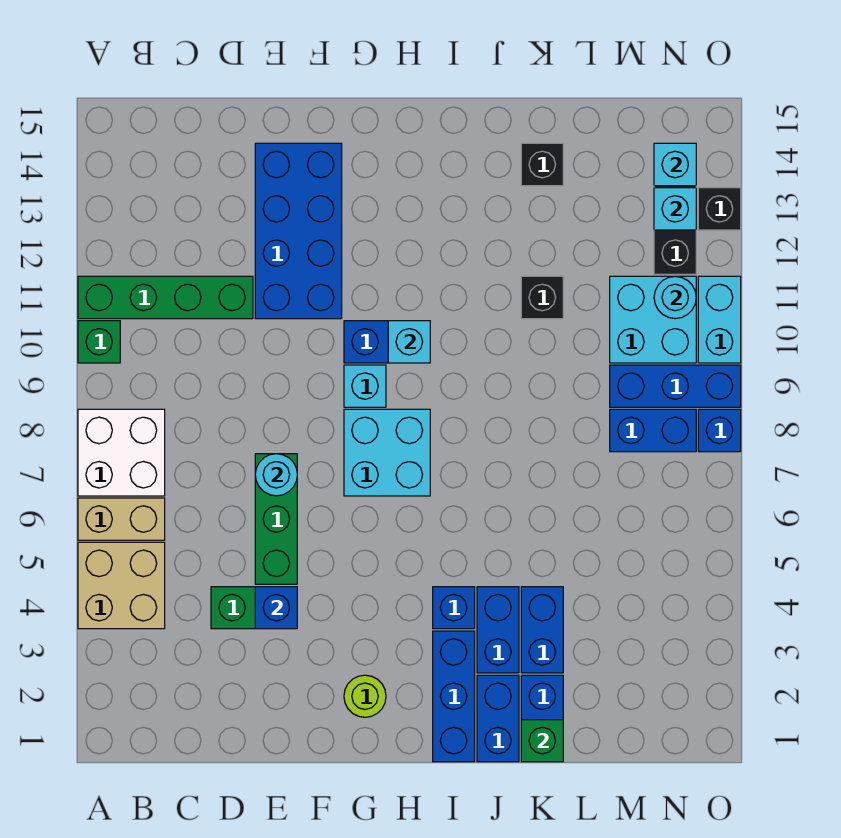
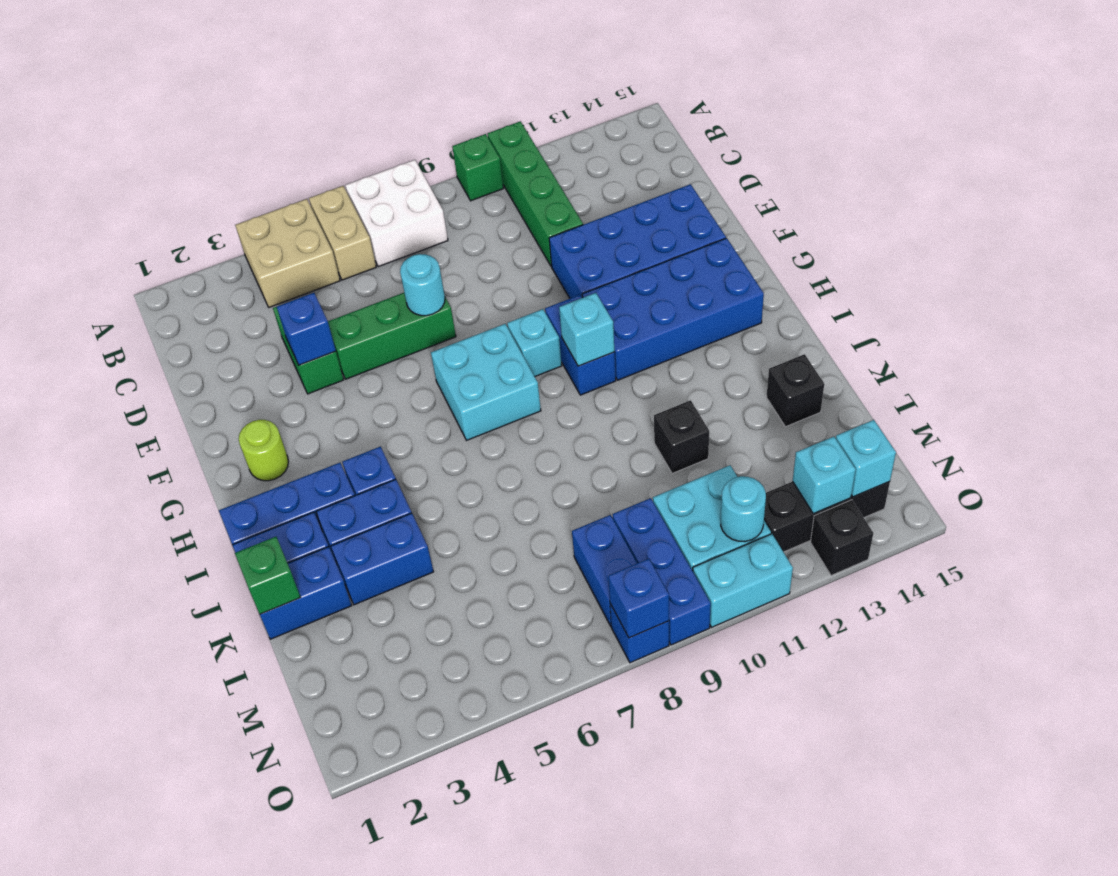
none -> blue brick G11:H14 level 1
none -> blue brick O8 level 2

